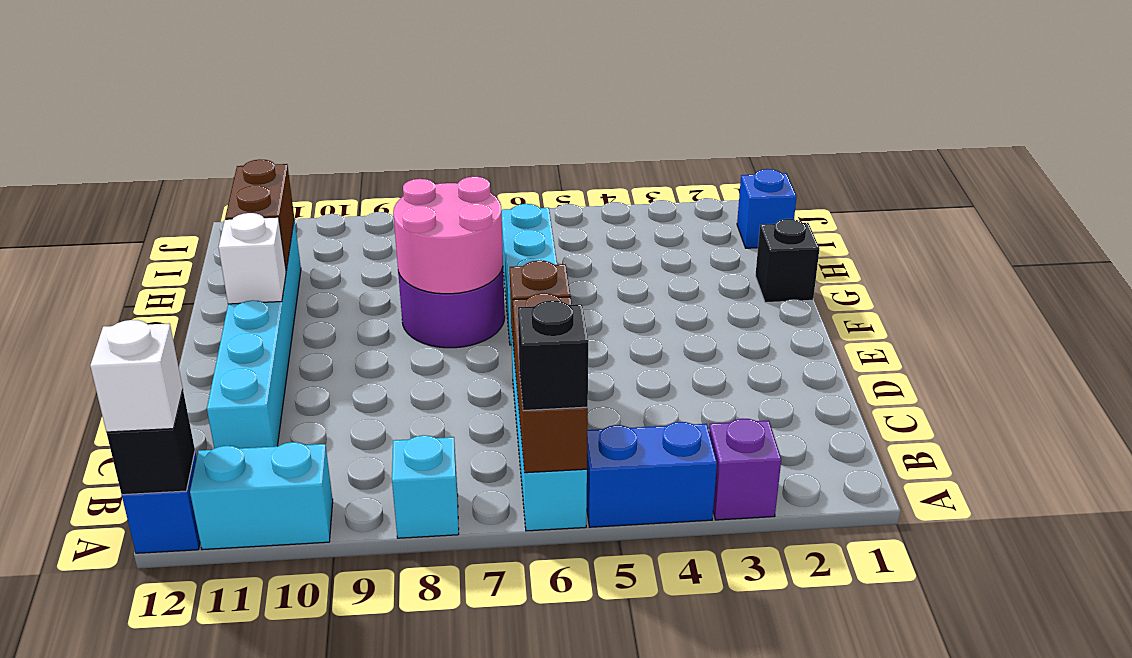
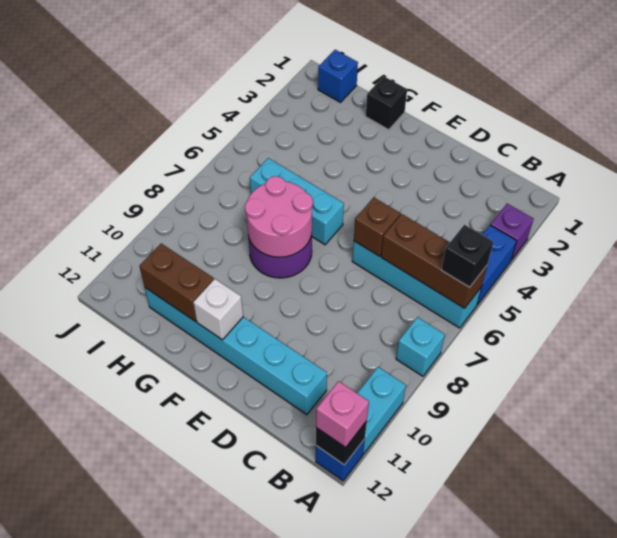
white brick A12 level 3 -> pink brick A12 level 3

